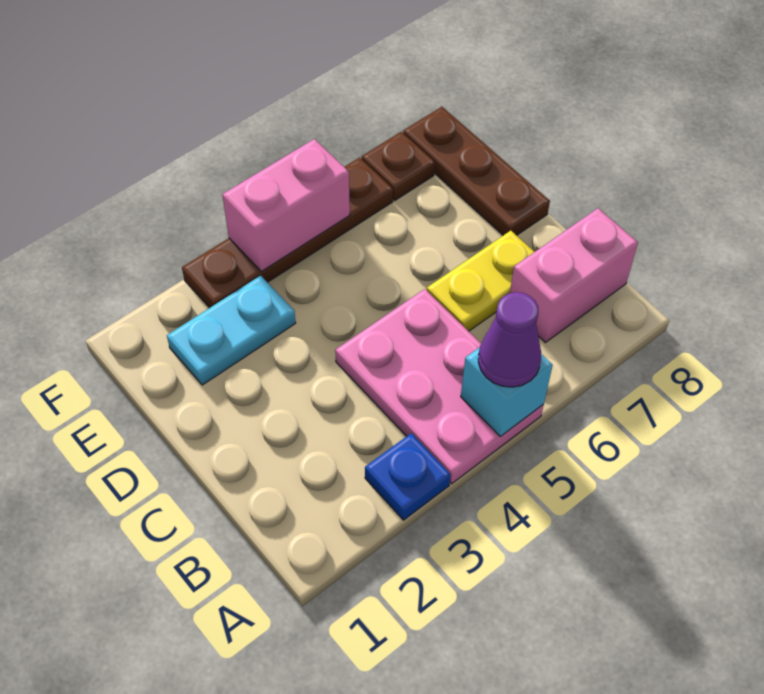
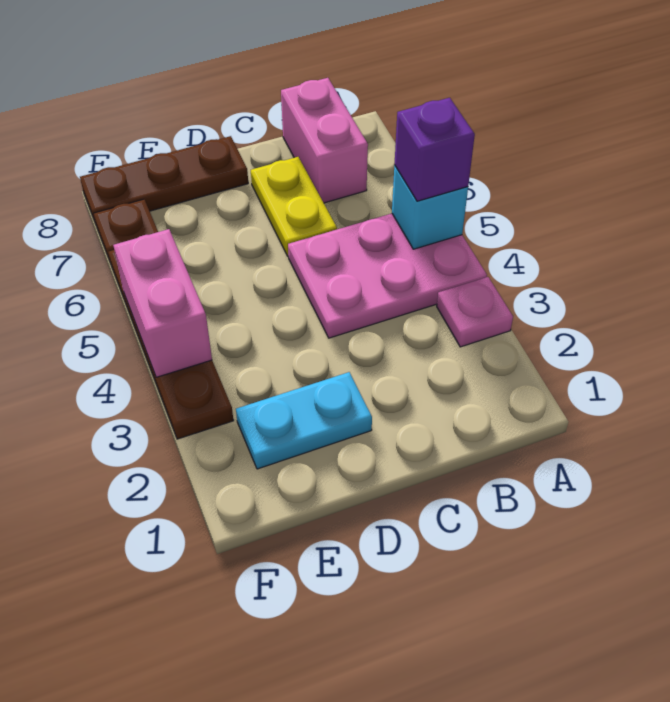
blue plate A3 level 1 -> pink plate A3 level 1
purple cone A5 level 3 -> purple brick A5 level 3
cyan plate E2:E3 level 1 -> cyan plate D2:E2 level 1

